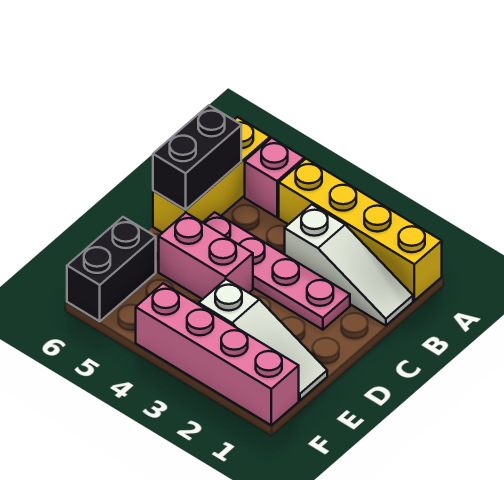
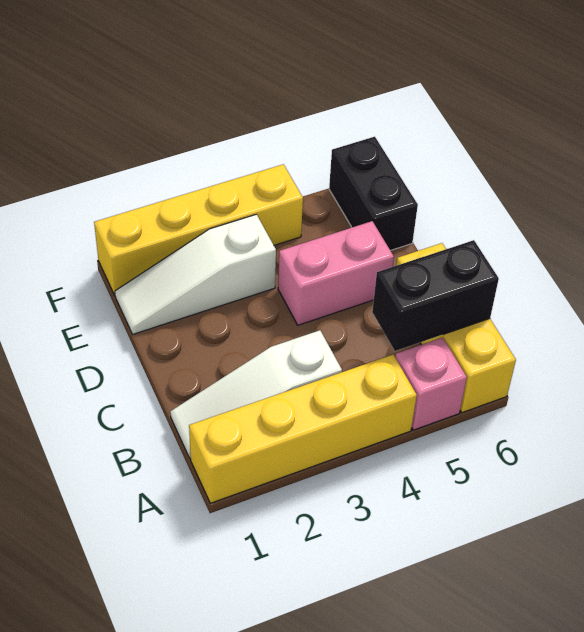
black brick B6:C6 level 2 -> black brick B5:B6 level 2
pink plate C2:C5 level 1 -> none
pink brick F1:F4 level 1 -> yellow brick F1:F4 level 1

